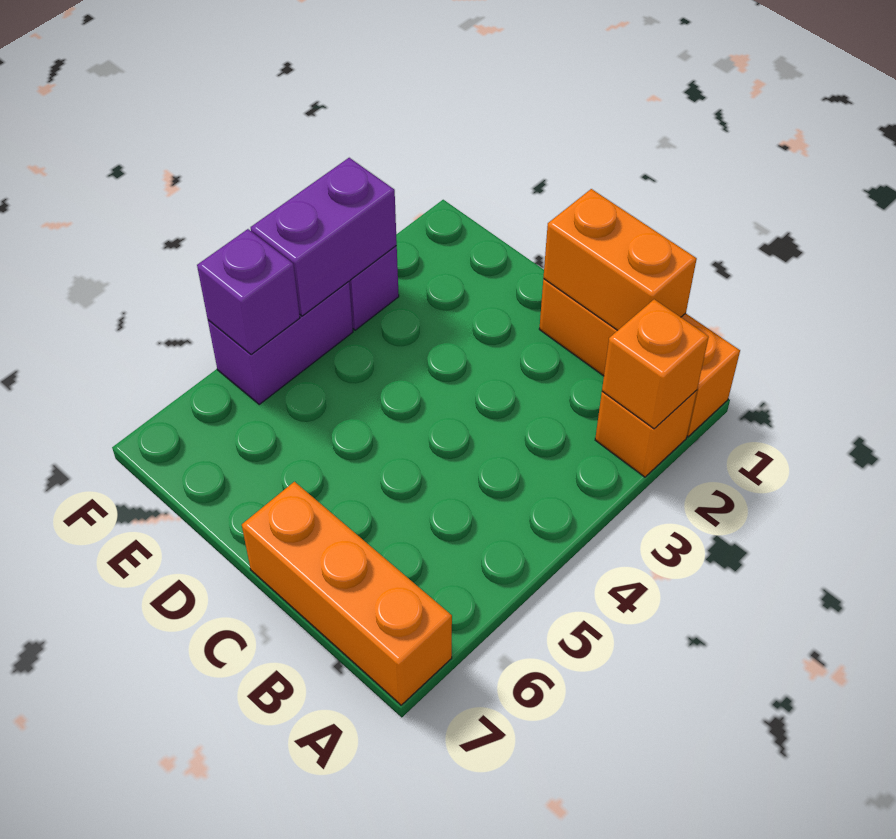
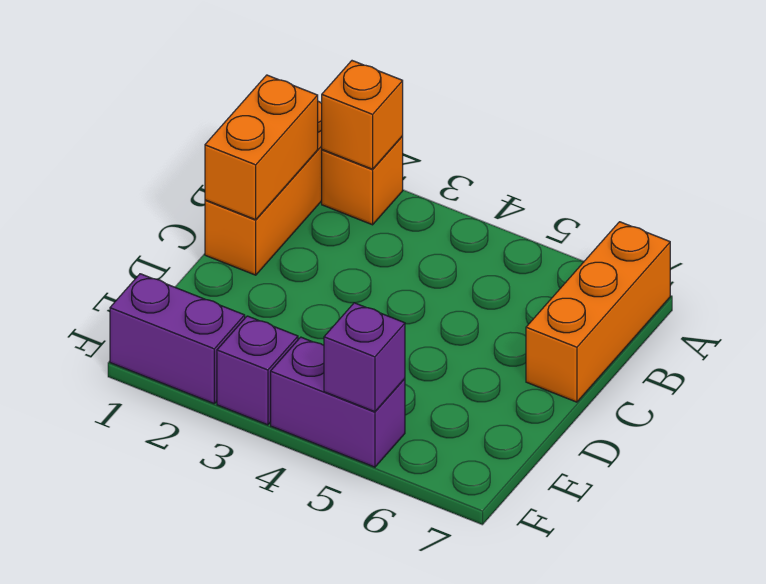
purple brick F3:F4 level 2 -> purple brick F1:F2 level 1

